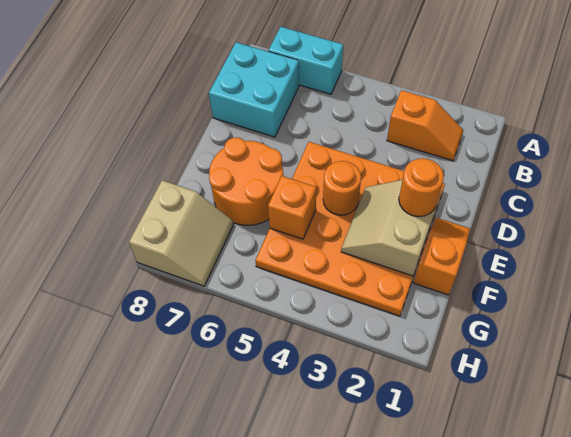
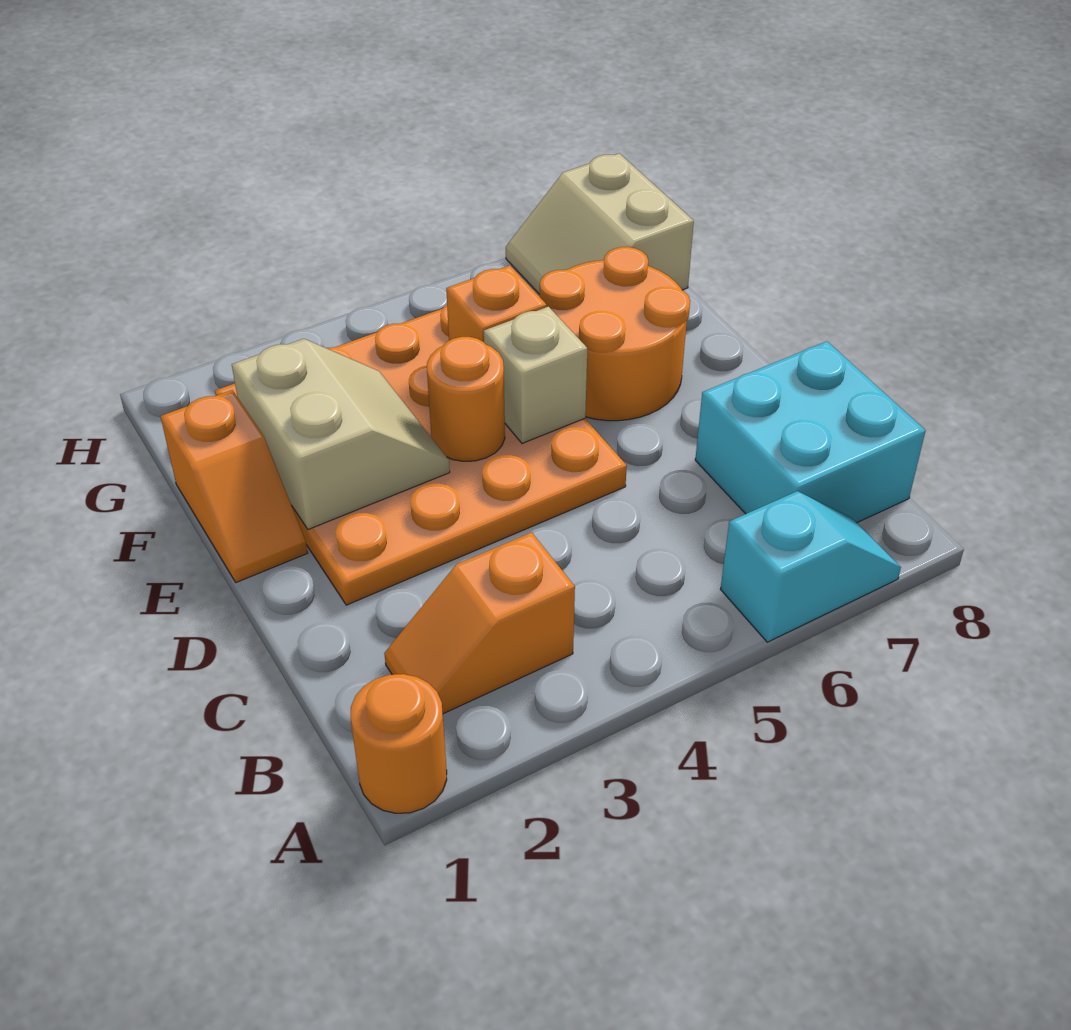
cyan brick A6:A7 level 1 -> cyan slope A6:A7 level 1 top 6
orange round brick E2 level 3 -> orange round brick A1 level 1
none -> tan brick E5 level 2

